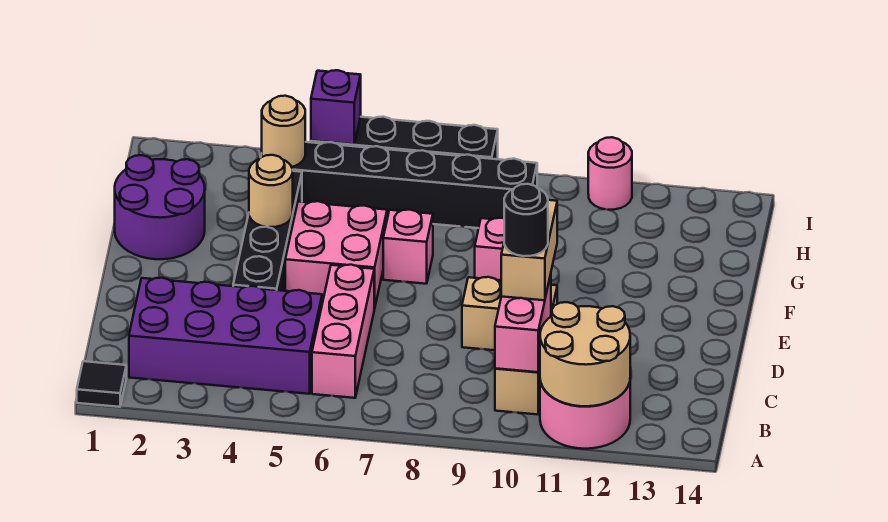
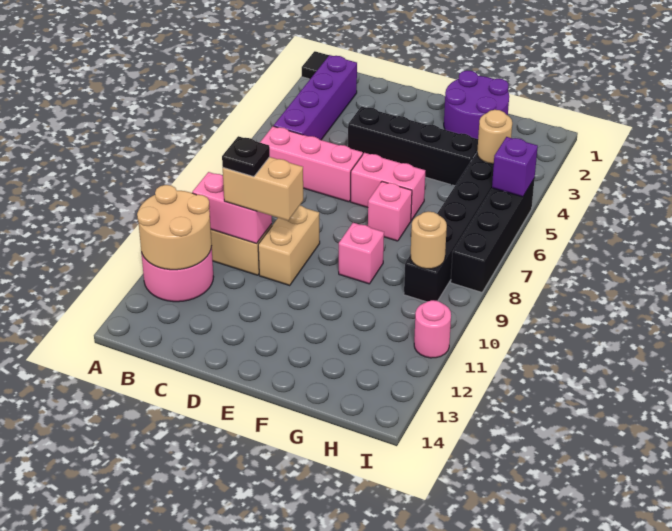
purple brick B2:C5 level 1 -> purple brick B2:B5 level 1
black round brick C10 level 4 -> black plate C10 level 4
pink brick E5:F6 level 1 -> pink brick E6:F6 level 1
tan round brick F4 level 2 -> tan round brick H9 level 2

